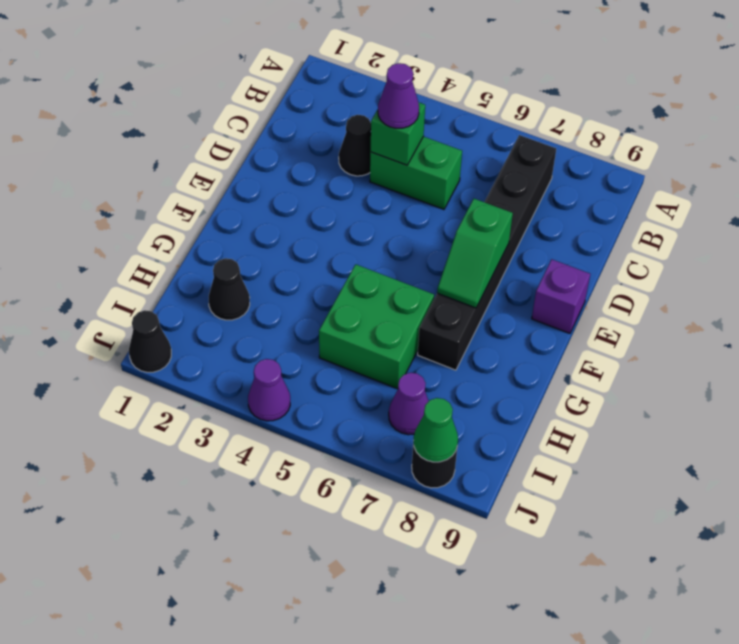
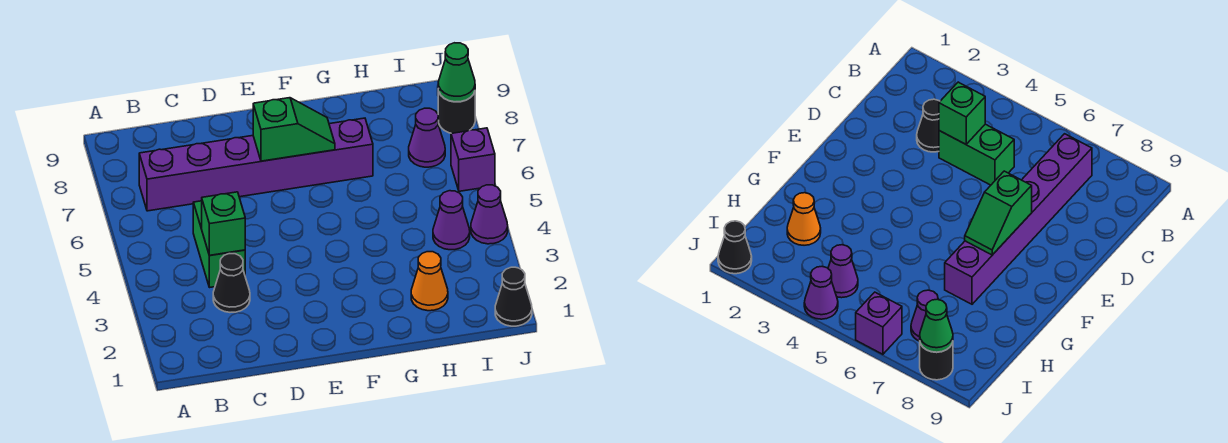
black brick B7:G7 level 1 -> purple brick B7:G7 level 1
purple cone C4 level 3 -> purple cone I4 level 1
purple brick E9 level 1 -> purple brick J6 level 1
green brick G5:H6 level 1 -> none
black cone H2 level 1 -> orange cone H2 level 1

